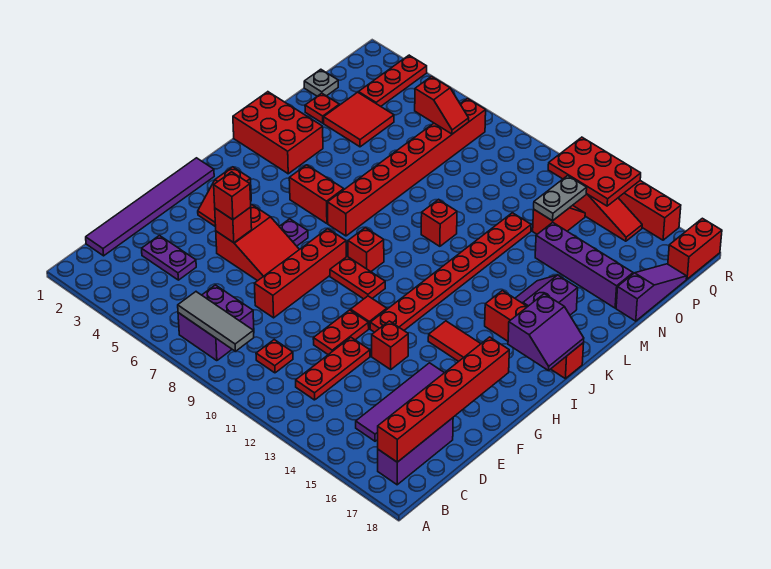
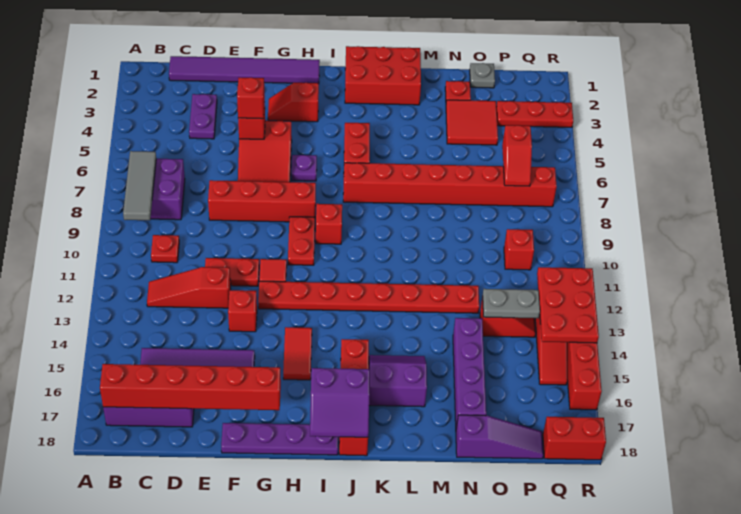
red plate C12:E12 level 1 -> red slope C12:E12 level 1 top E
none -> purple plate F18:I18 level 1
red brick K1:L3 level 1 -> red brick J1:L2 level 1
red brick L10 level 1 -> red brick P10 level 1

